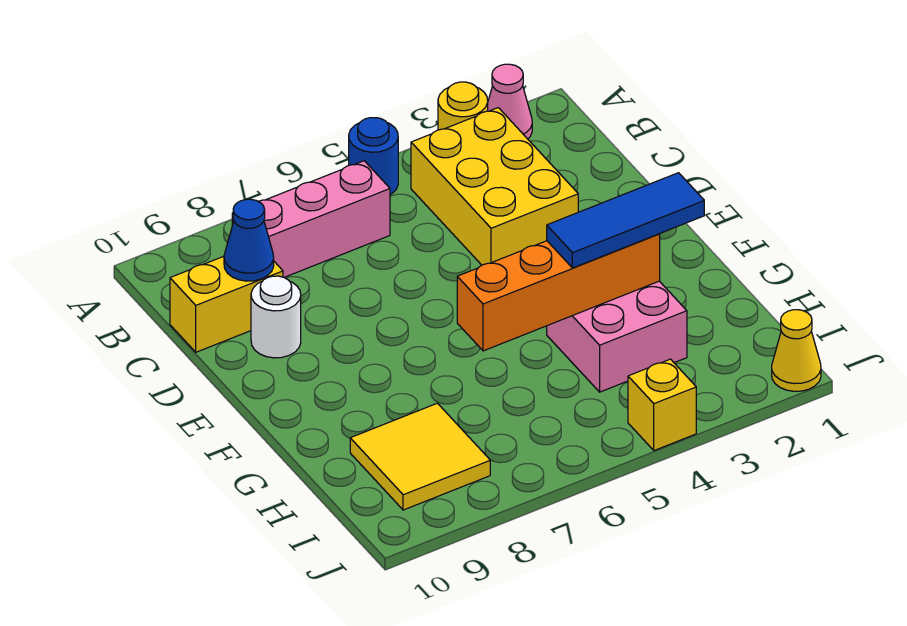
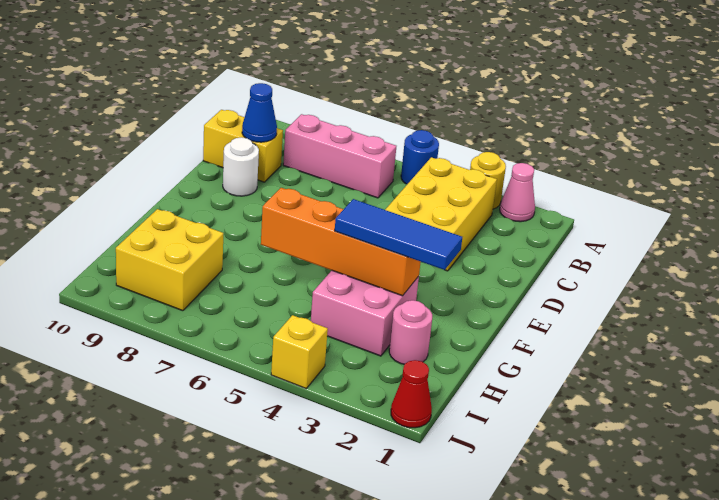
none -> pink round brick H2 level 1
yellow tile H8:I9 level 1 -> yellow brick H8:I9 level 1
yellow cone J1 level 1 -> red cone J1 level 1

